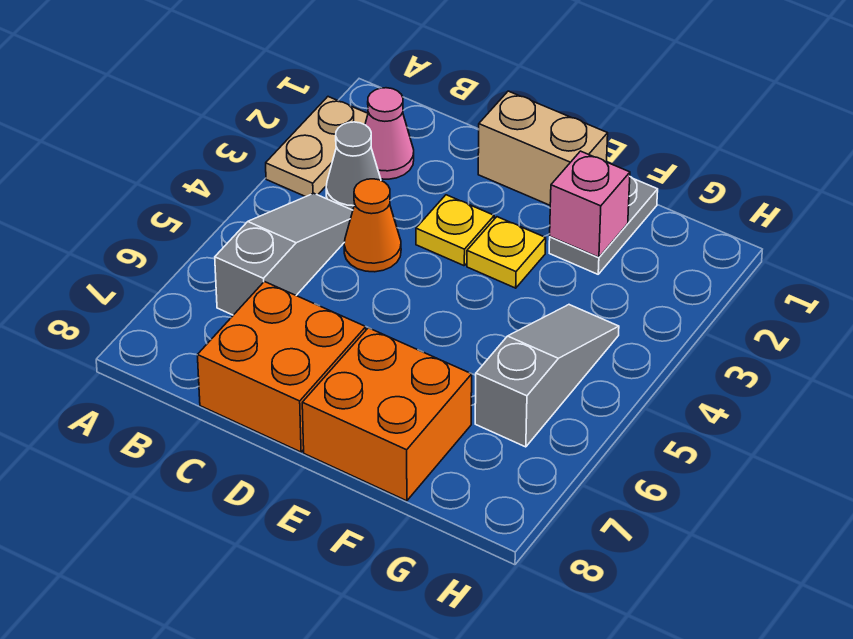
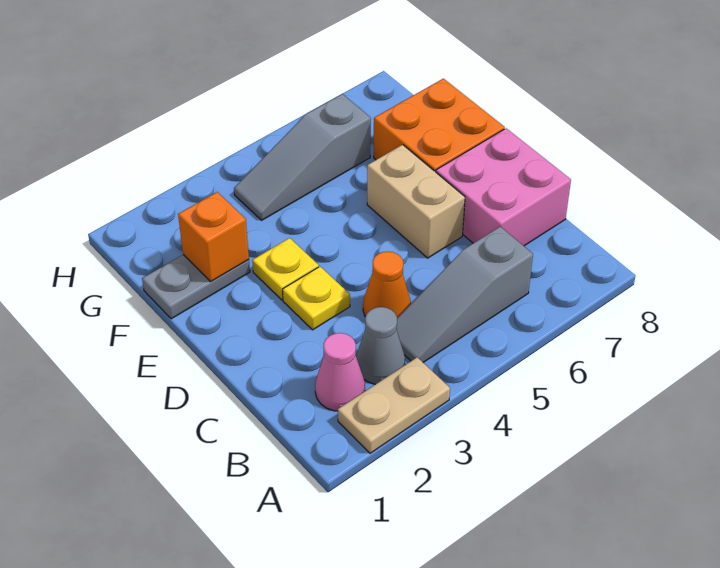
orange brick C7:D8 level 1 -> pink brick C7:D8 level 1
tan brick D1:E1 level 1 -> tan brick D6:E6 level 1
pink brick F2 level 2 -> orange brick F2 level 2

